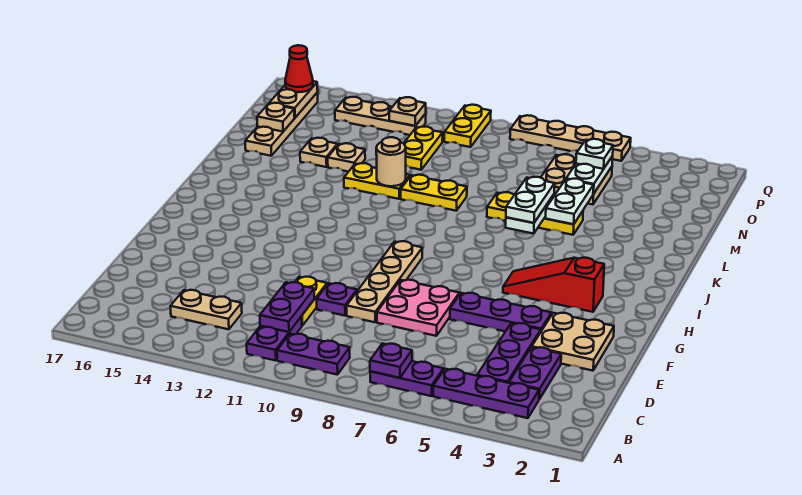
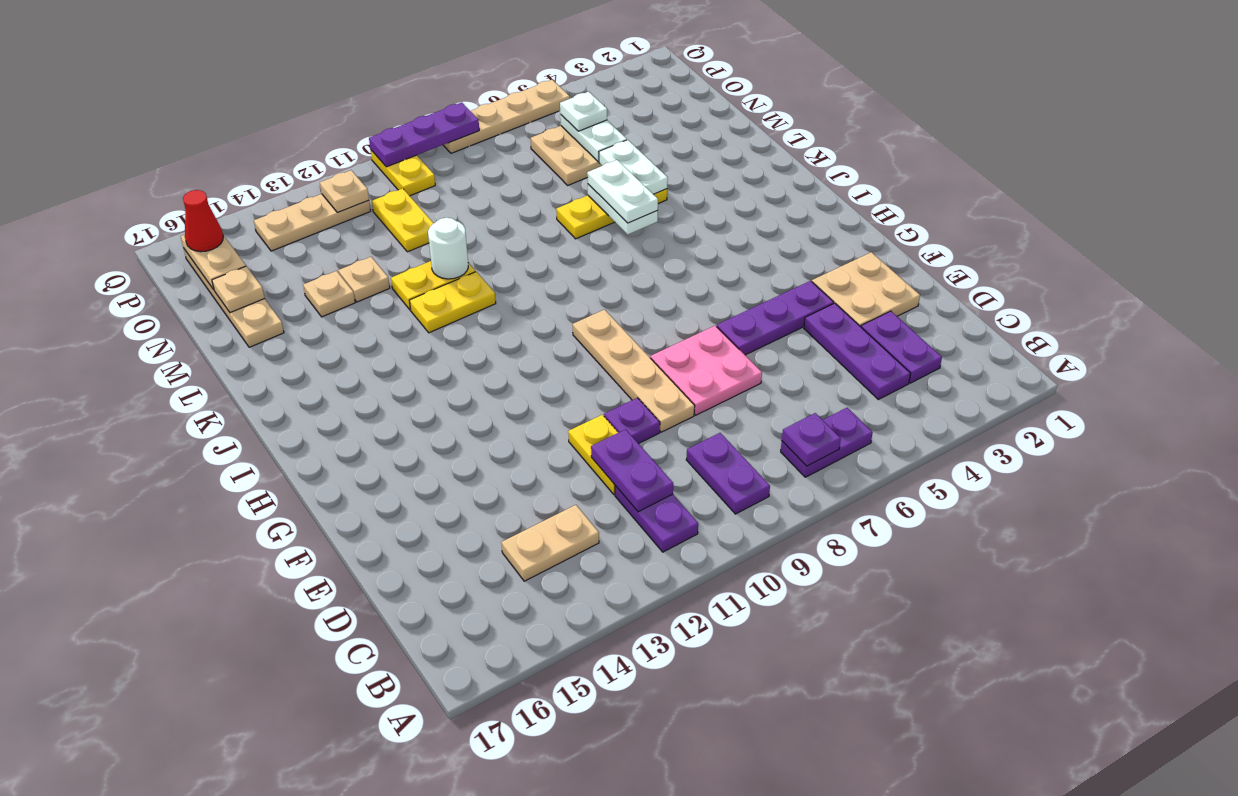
purple plate B3:B5 level 1 -> purple plate Q8:Q10 level 2
purple plate B9:B10 level 1 -> purple plate B9:C9 level 1
red slope H3:H5 level 1 top 3 -> none
yellow plate L9:L10 level 1 -> yellow plate K11:K12 level 1
tan round brick L11 level 2 -> white round brick L11 level 2

